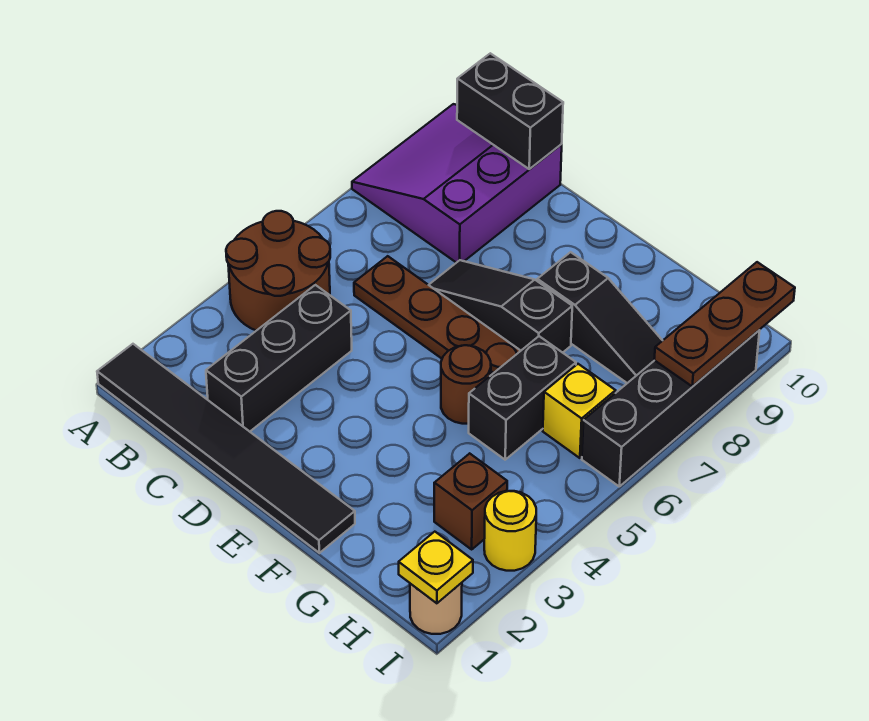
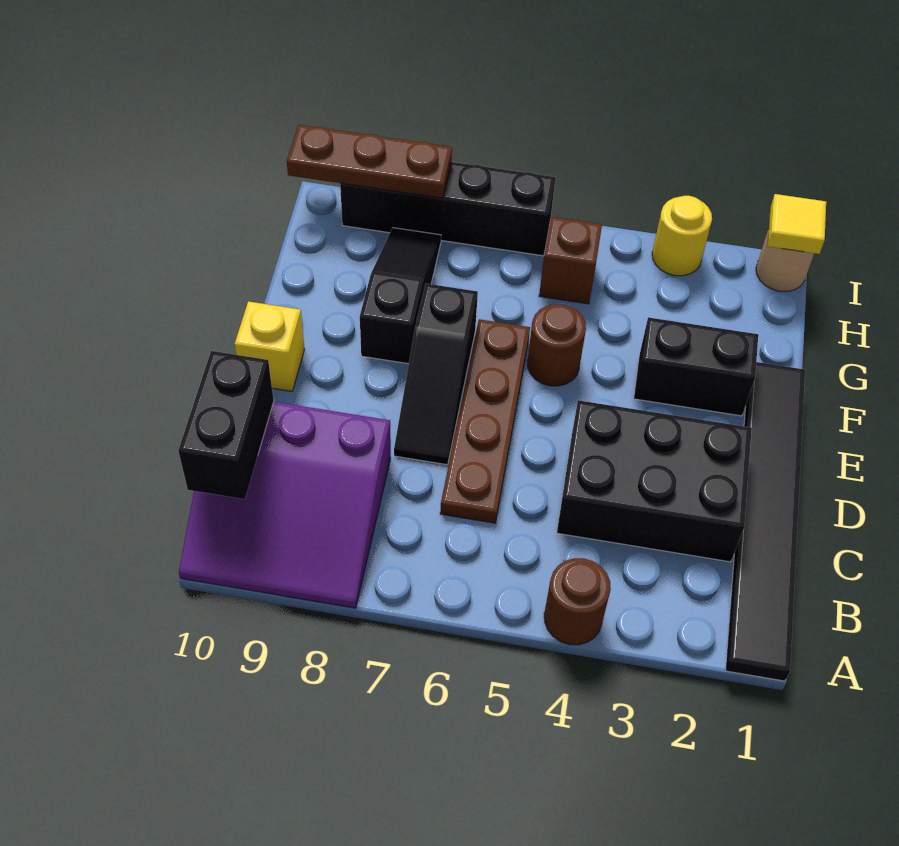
brown round brick A4:B5 level 1 -> brown round brick A4 level 1
black brick C2:C4 level 1 -> black brick C2:D4 level 1
black brick G5:G6 level 1 -> black brick F2:F3 level 1
brown brick H3 level 1 -> brown brick H5 level 1
yellow brick H6 level 1 -> yellow brick E10 level 1
yellow plate I1 level 2 -> yellow tile I1 level 2

